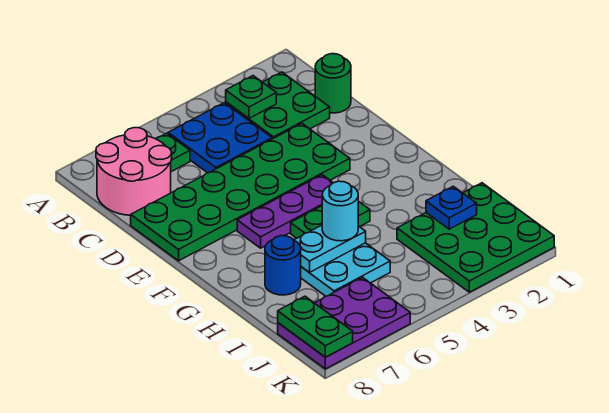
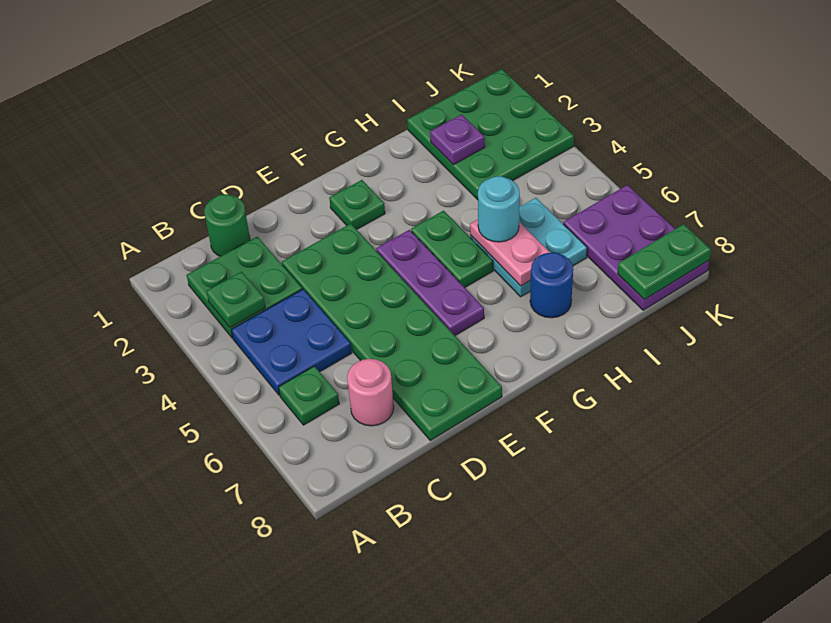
pink round brick B7:C8 level 1 -> pink round brick C7 level 1
none -> green plate F2 level 1
cyan plate H5:H6 level 2 -> pink plate H5:H6 level 2
blue plate I2 level 2 -> purple plate I2 level 2

